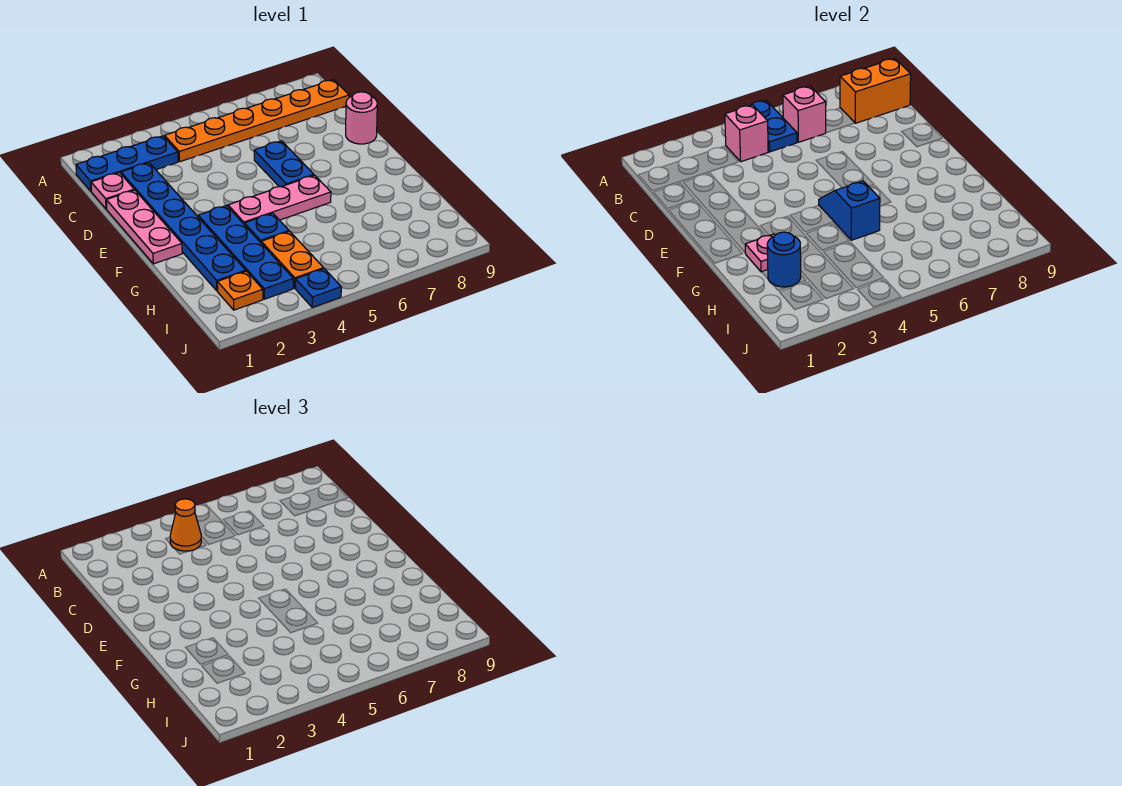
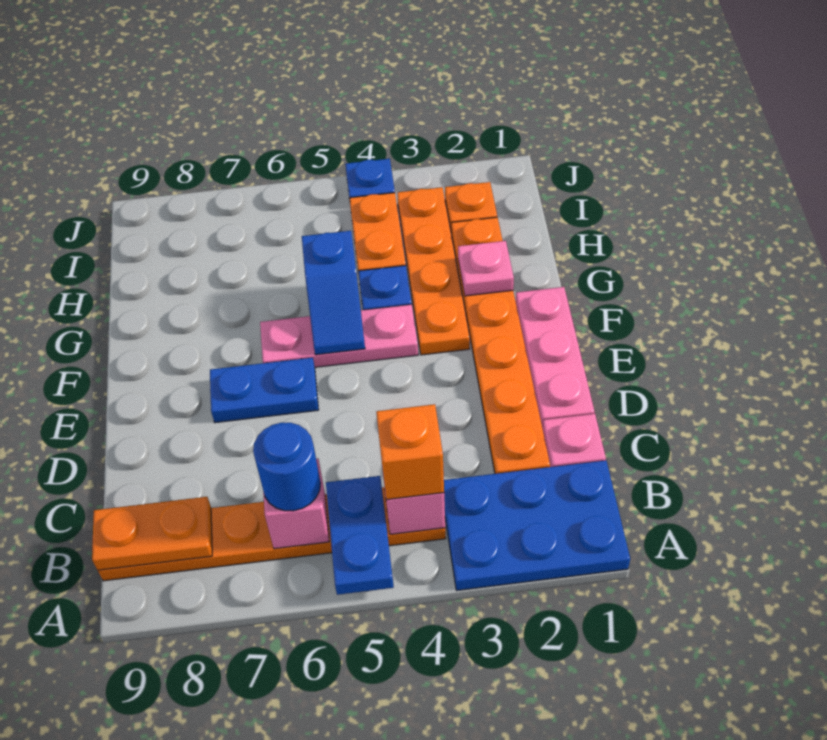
blue plate B1:B3 level 1 -> blue plate A1:B3 level 1
orange cone B4 level 3 -> orange brick B4 level 3
orange brick B8:B9 level 2 -> orange plate B8:B9 level 2
blue plate C2:H2 level 1 -> orange plate C2:H2 level 1
blue plate D6:E6 level 1 -> blue plate E6:E7 level 1
pink round brick D9 level 1 -> none
blue plate F3:I3 level 1 -> orange plate F3:I3 level 1
blue round brick H2 level 2 -> blue round brick B6 level 3

